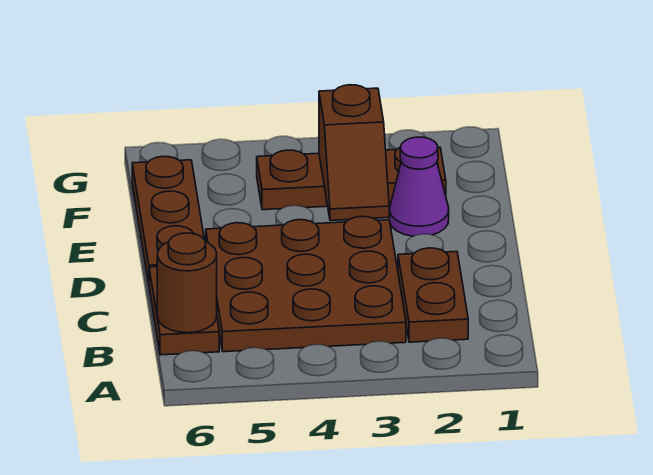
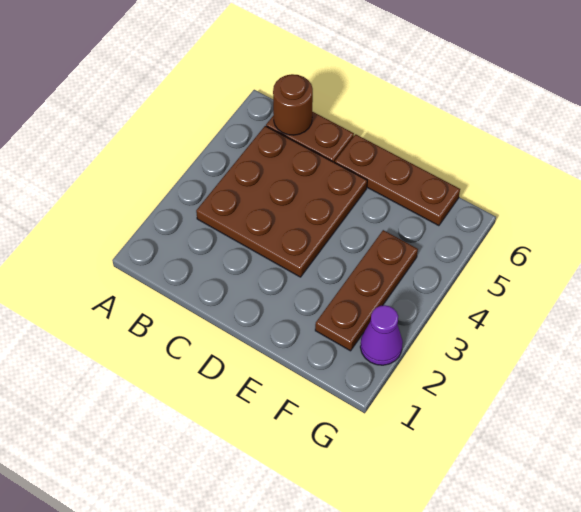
brown plate B2:C2 level 1 -> none
purple cone E2 level 1 -> purple cone G2 level 1
brown slope E3:F3 level 2 top F -> none

